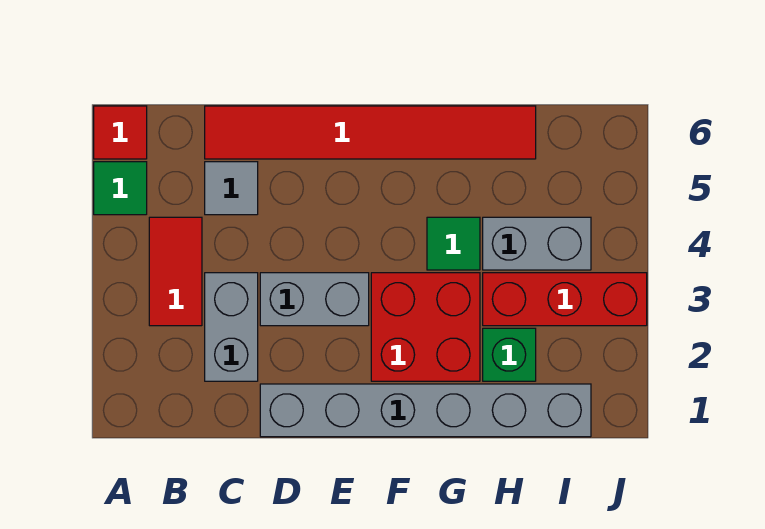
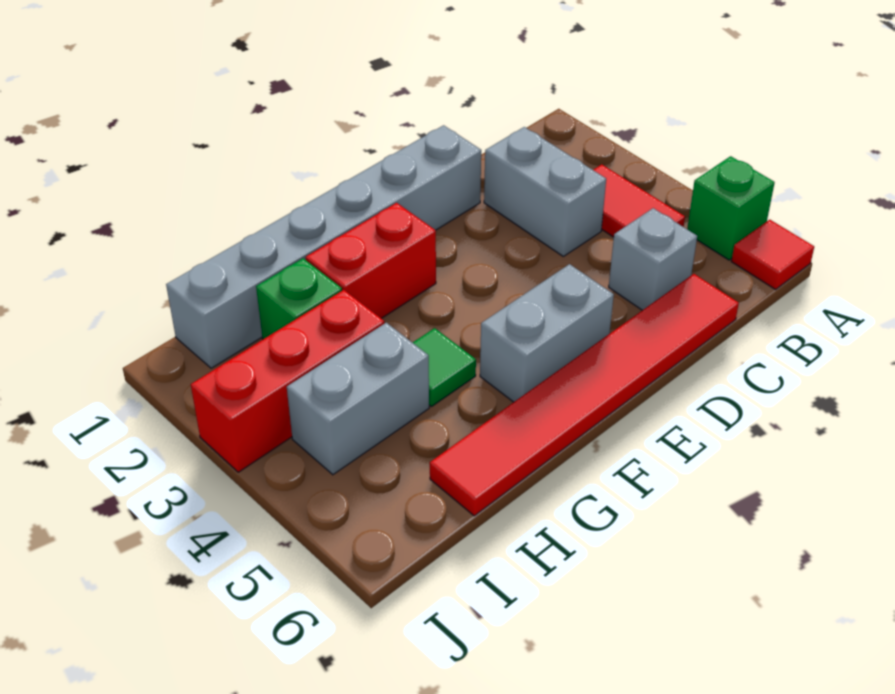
green tile A5 level 1 -> green brick A5 level 1
grey tile C5 level 1 -> grey brick C5 level 1
grey brick D3:E3 level 1 -> grey brick E5:F5 level 1
red brick F2:G3 level 1 -> red brick F2:G2 level 1

